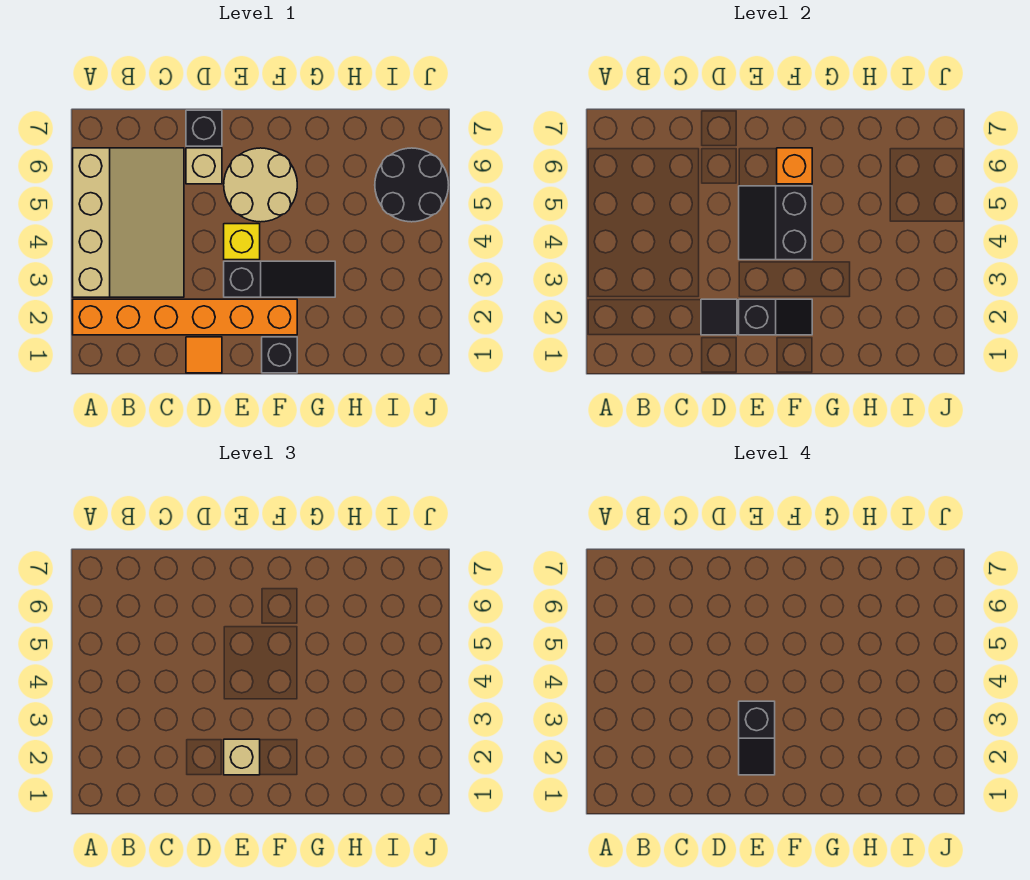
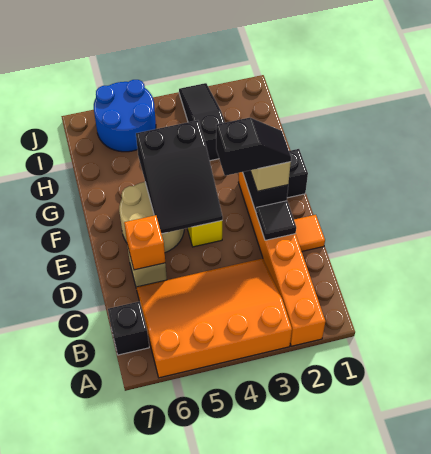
tan slope A3:C6 level 1 top A -> orange slope A3:C6 level 1 top A
black brick D7 level 1 -> black brick B7 level 1
black slope E3:G3 level 1 top E -> black slope H3:J3 level 1 top H
black slope E4:F5 level 2 top F -> black slope E4:G5 level 2 top G
orange brick F6 level 2 -> orange brick D6 level 2
black round brick I5:J6 level 1 -> blue round brick I5:J6 level 1

